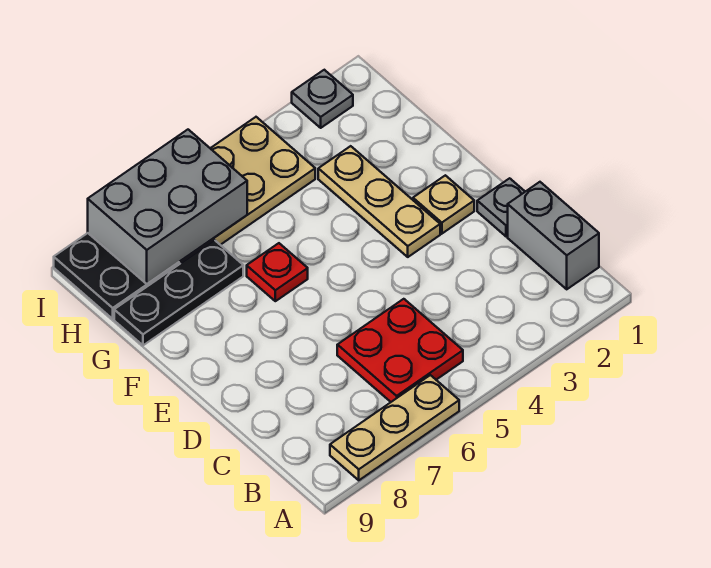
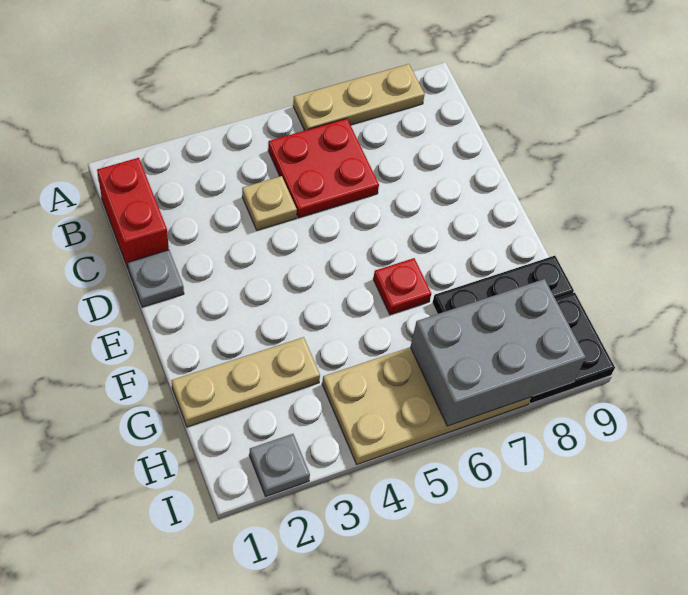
grey brick B1:C1 level 1 -> red brick B1:C1 level 1
tan plate E2 level 1 -> tan plate C4 level 1
tan plate E3:G3 level 1 -> tan plate G1:G3 level 1

